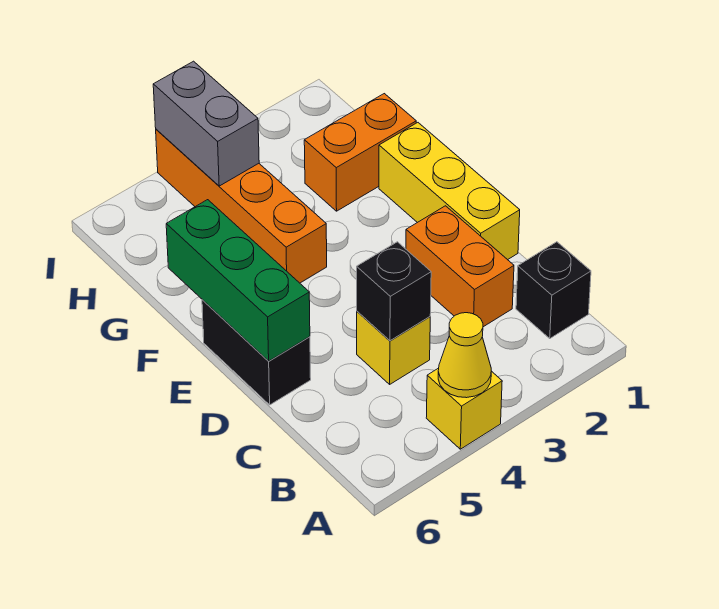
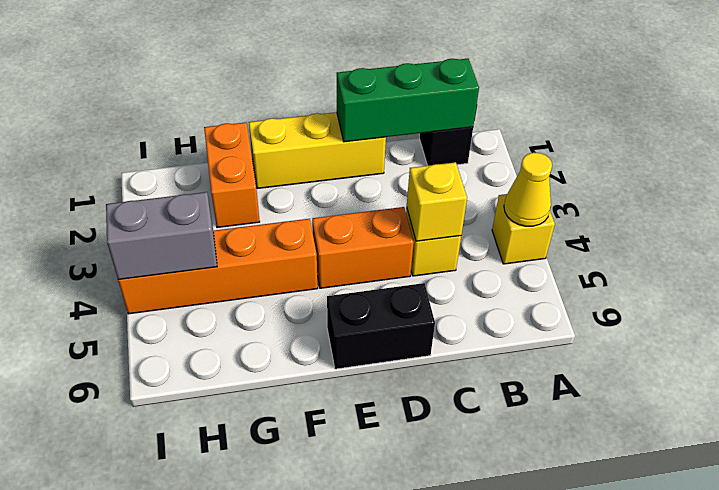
orange brick C2:D2 level 1 -> orange brick D4:E4 level 1
black brick C4 level 2 -> yellow brick C4 level 2
green brick D6:F6 level 2 -> green brick B1:D1 level 2

